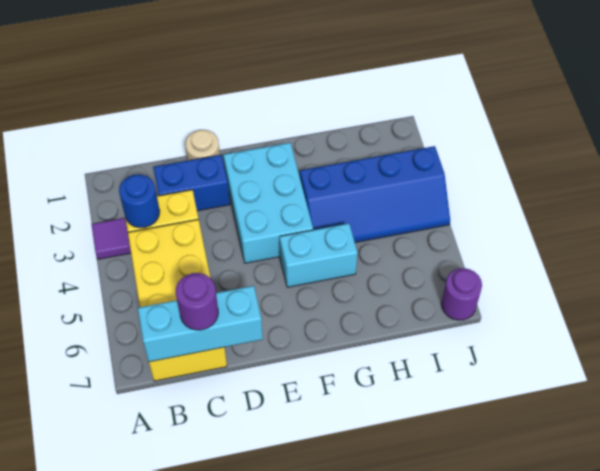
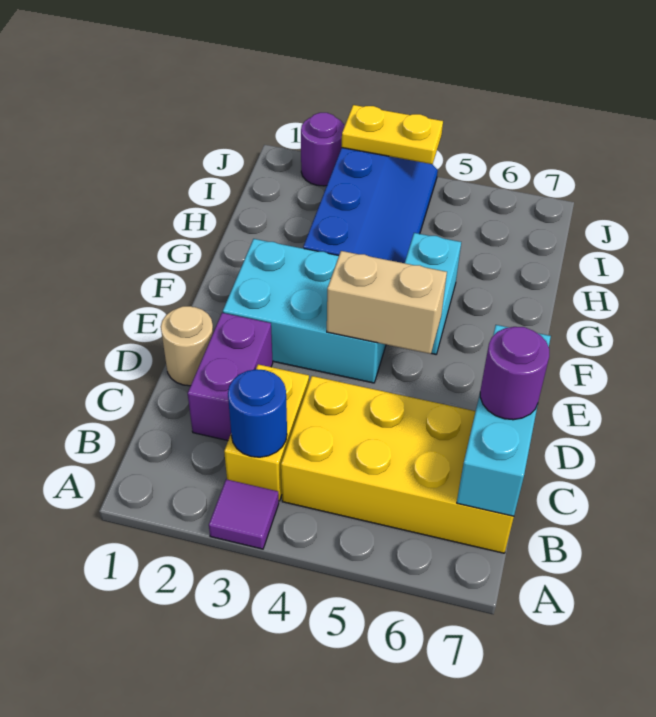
blue brick C2:D2 level 1 -> purple brick C2:D2 level 1
none -> tan brick E4:E5 level 2
none -> yellow plate J3:J4 level 2
purple round brick J7 level 1 -> purple round brick J2 level 1

